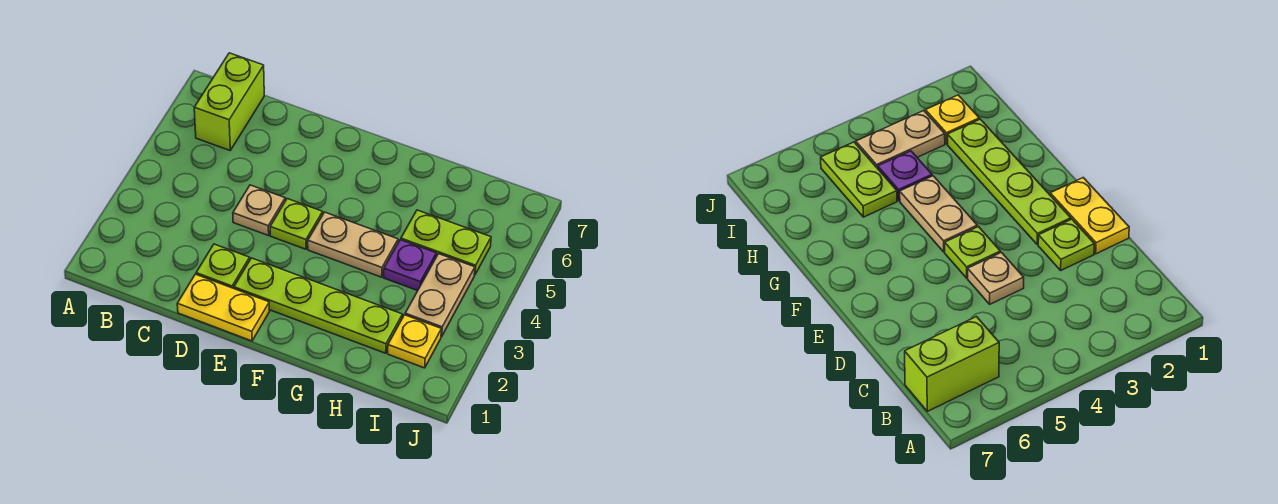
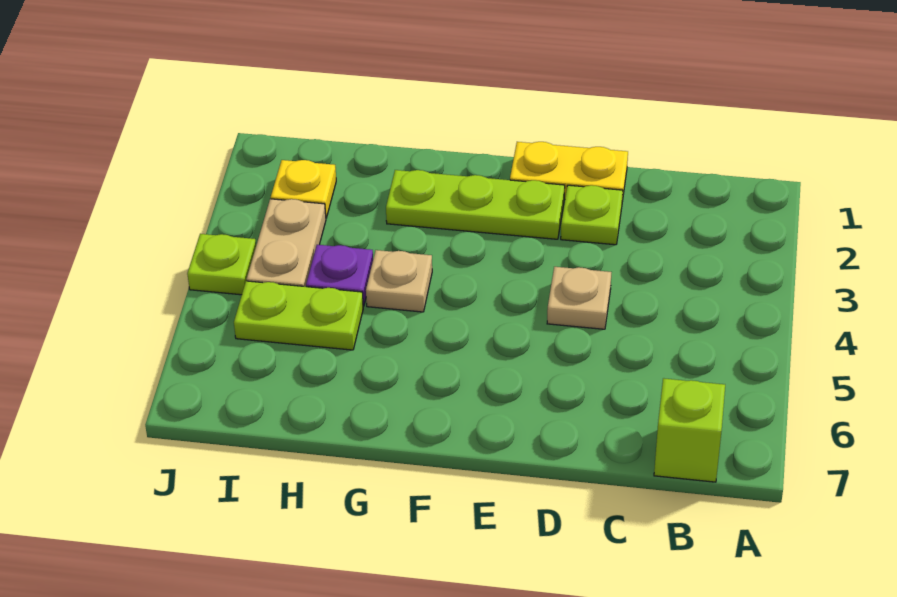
lime brick B6:B7 level 1 -> lime brick B7 level 1
lime plate E2:H2 level 1 -> lime plate E2:G2 level 1
lime plate E4 level 1 -> lime plate J4 level 1
tan plate F4:G4 level 1 -> tan plate G4 level 1

